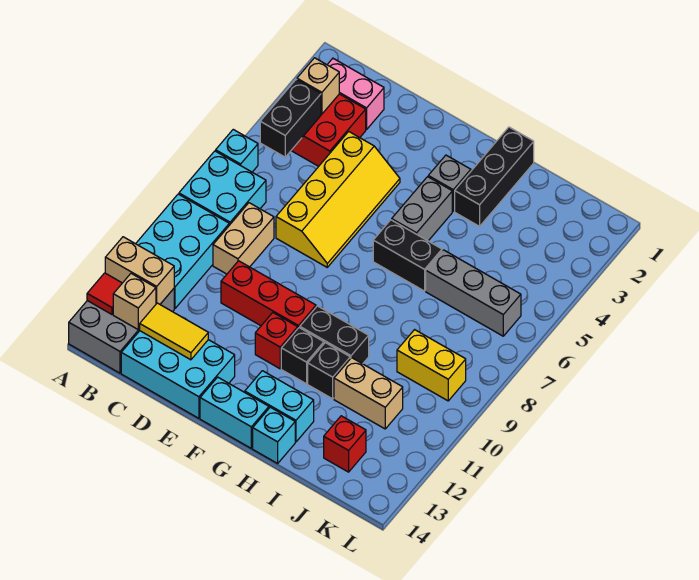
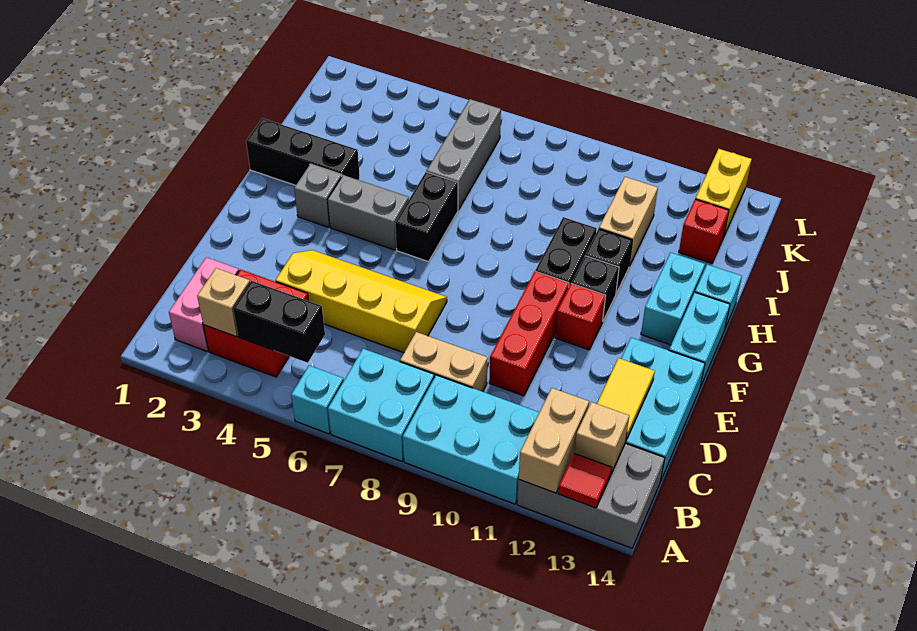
yellow brick J9:K9 level 1 -> yellow brick K13:L13 level 1

